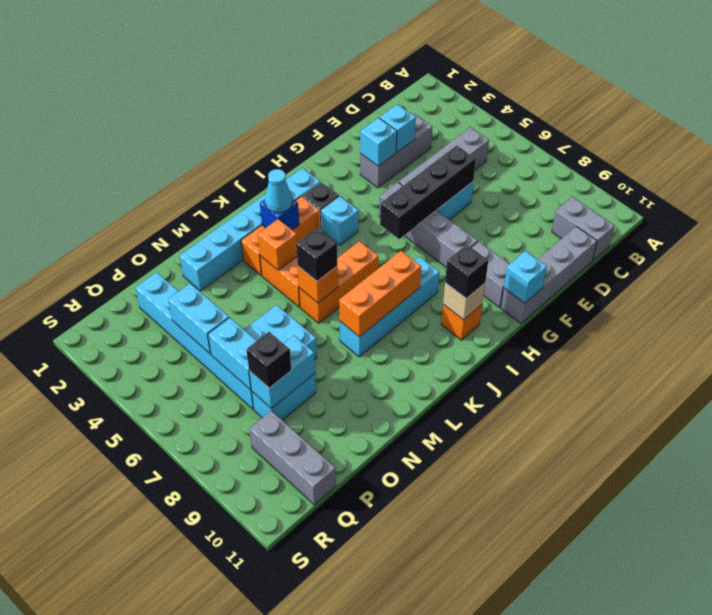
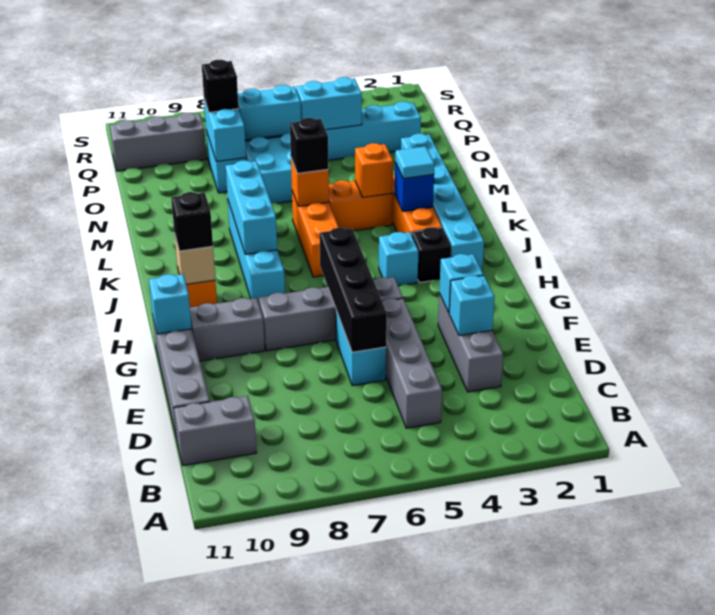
orange brick J8:L8 level 2 -> cyan brick J8:L8 level 2
cyan cone K3 level 3 -> cyan tile K3 level 3

